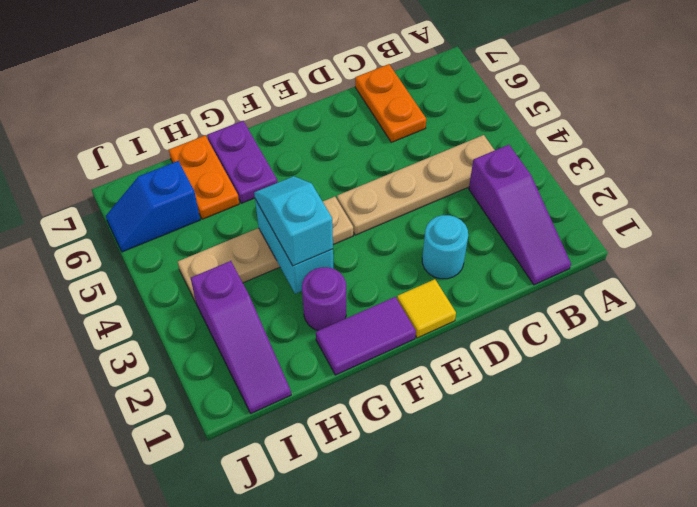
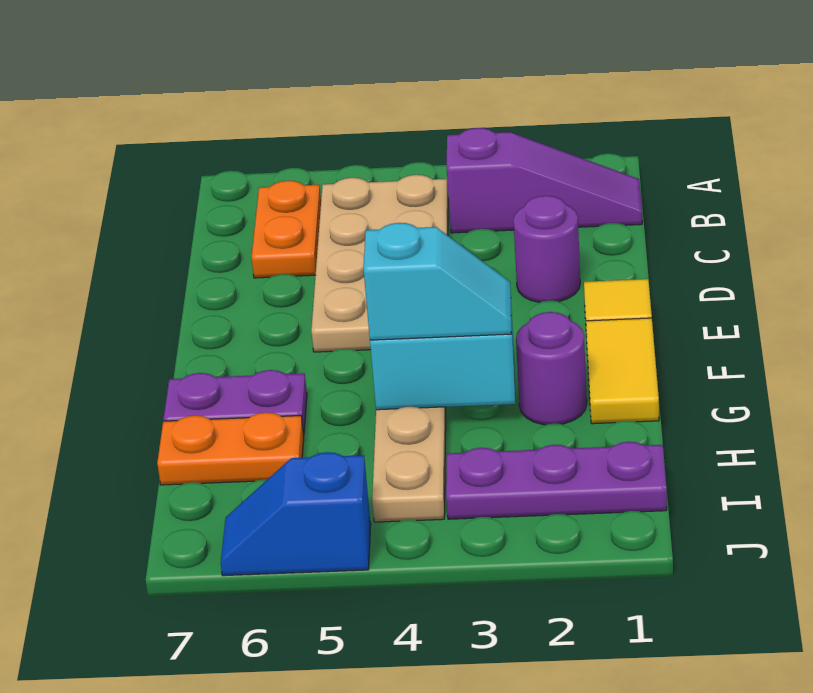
tan plate B4:E4 level 1 -> tan plate B4:E5 level 1
orange plate C6:C7 level 1 -> orange plate B6:C6 level 1
cyan round brick D2 level 1 -> purple round brick D2 level 1
purple tile F1:G1 level 1 -> yellow tile F1:G1 level 1
cyan slope G3:G4 level 3 top 3 -> cyan slope G3:G4 level 3 top 4
purple slope I1:I3 level 1 top 3 -> purple plate I1:I3 level 1
blue slope I6:J6 level 1 top I -> blue slope J5:J6 level 1 top 5

